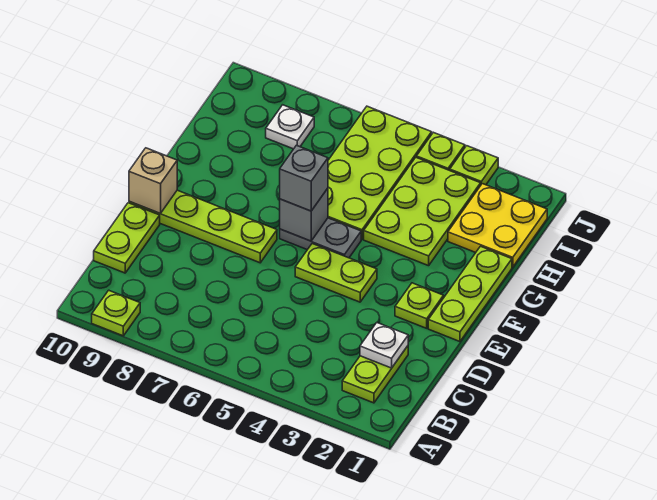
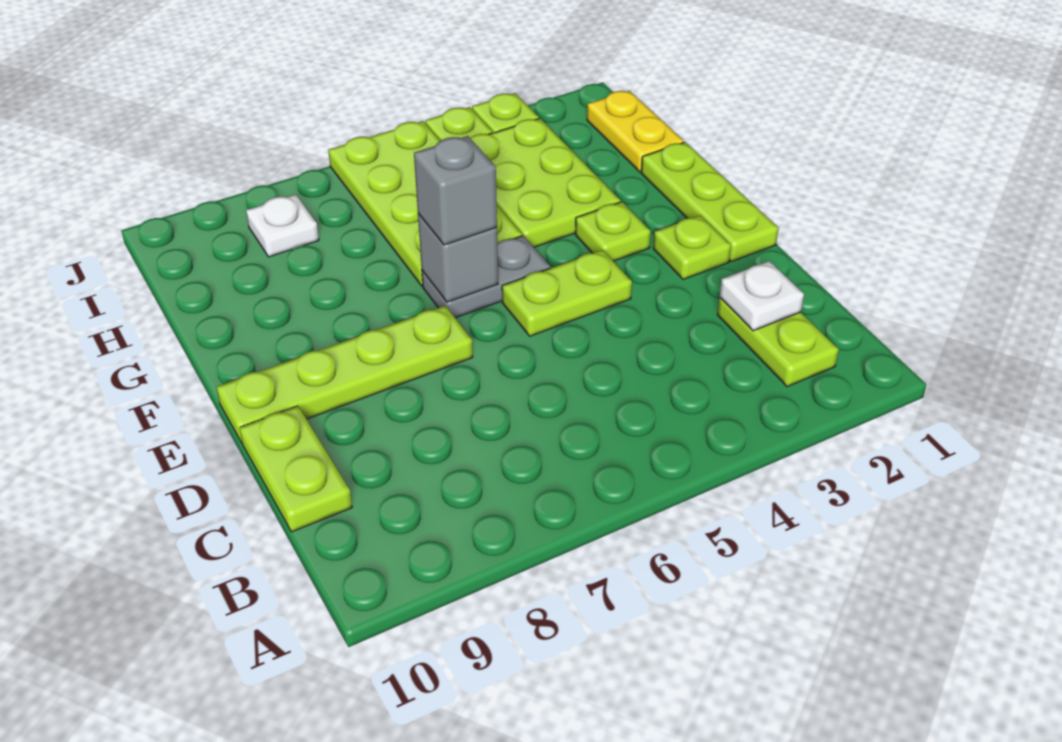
lime plate A9 level 1 -> lime plate F3 level 1
tan brick E10 level 2 -> none
yellow plate H1:I2 level 1 -> yellow plate H1:I1 level 1

